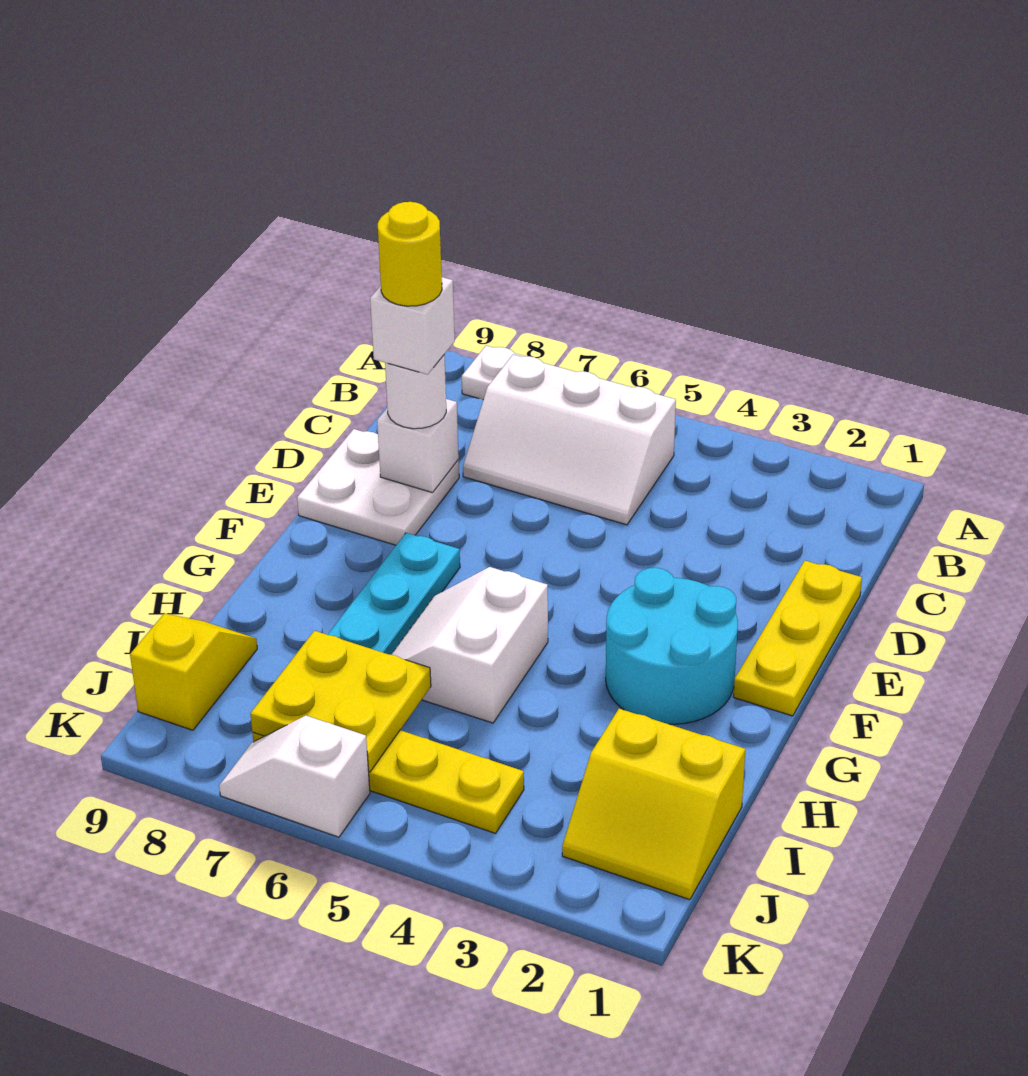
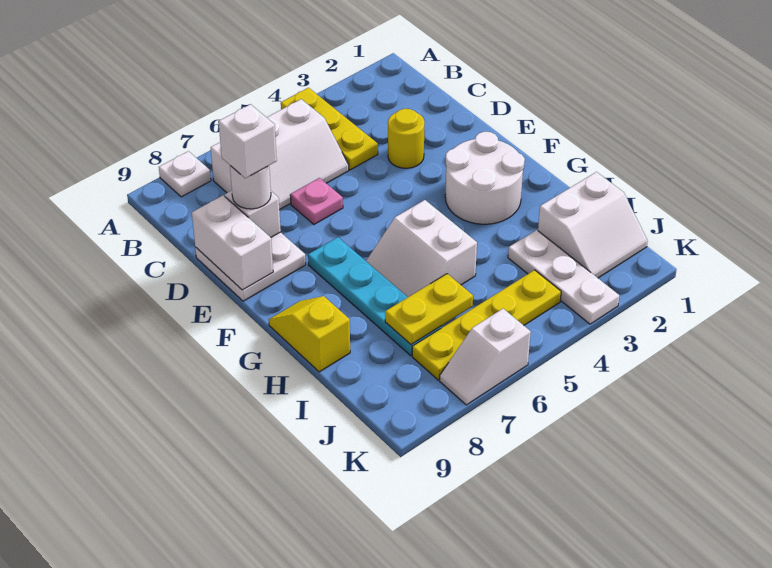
yellow plate D1:F1 level 1 -> yellow plate A4:C4 level 1
none -> pink plate D6 level 1
yellow round brick D8 level 5 -> yellow round brick D3 level 1
none -> white brick D9:E9 level 2
cyan round brick F2:G3 level 1 -> white round brick F2:G3 level 1
yellow slope I1:J2 level 1 top I -> white slope I1:J2 level 1 top I
none -> white plate I3:K3 level 1
yellow plate I6:J7 level 2 -> yellow plate I6:I7 level 2
yellow slope I9:J9 level 1 top J -> yellow slope G9:H9 level 1 top H

